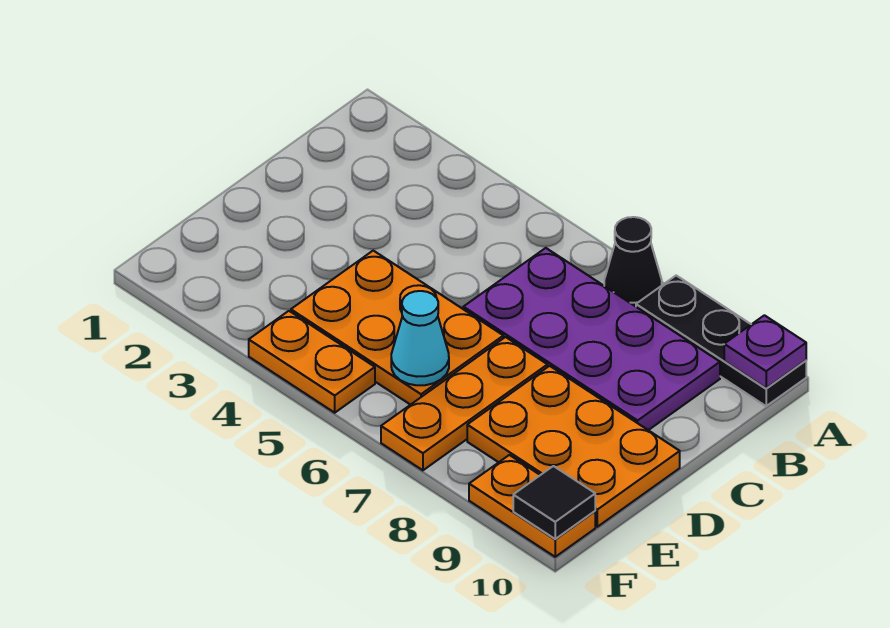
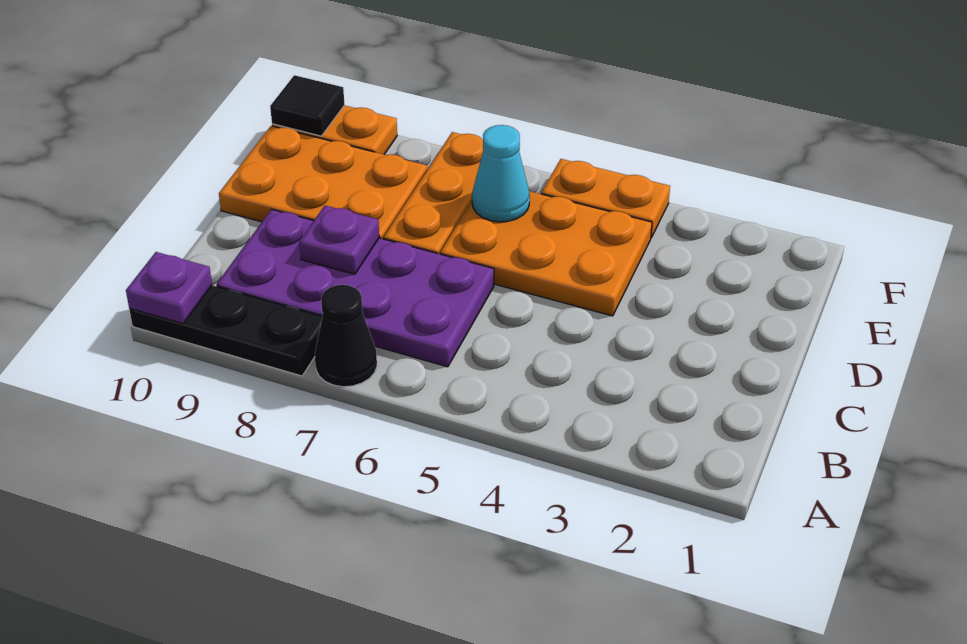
none -> purple plate C8 level 2

